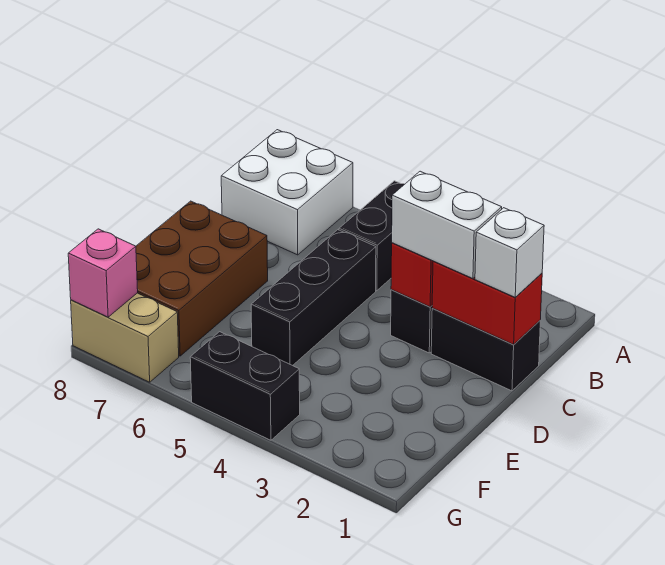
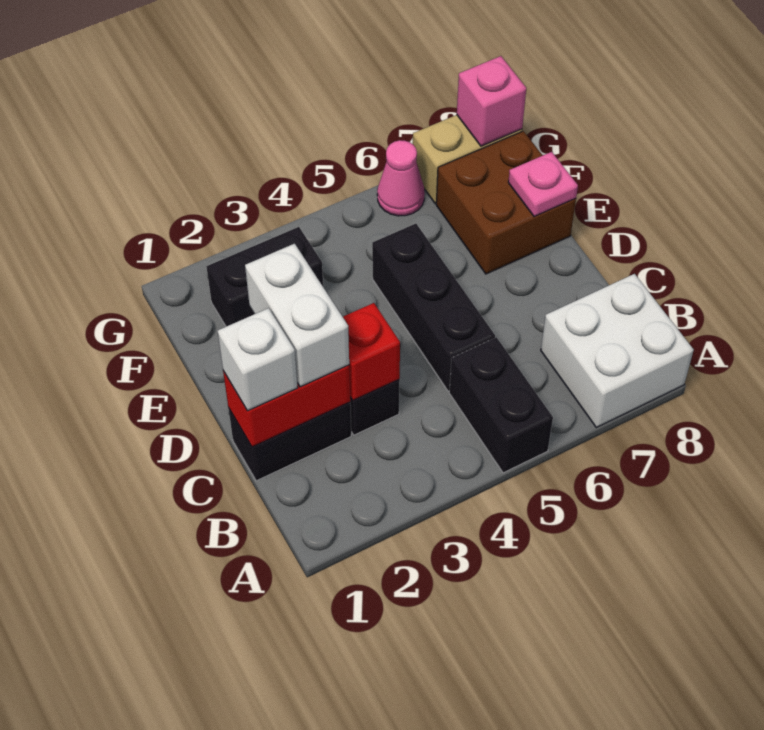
white brick C2:C3 level 3 -> white brick C2:D2 level 3
brown brick D7:F8 level 1 -> brown brick E7:F8 level 1
none -> pink plate E8 level 2
black brick G4:G5 level 1 -> black brick F2:F3 level 1
none -> pink cone G6 level 1

